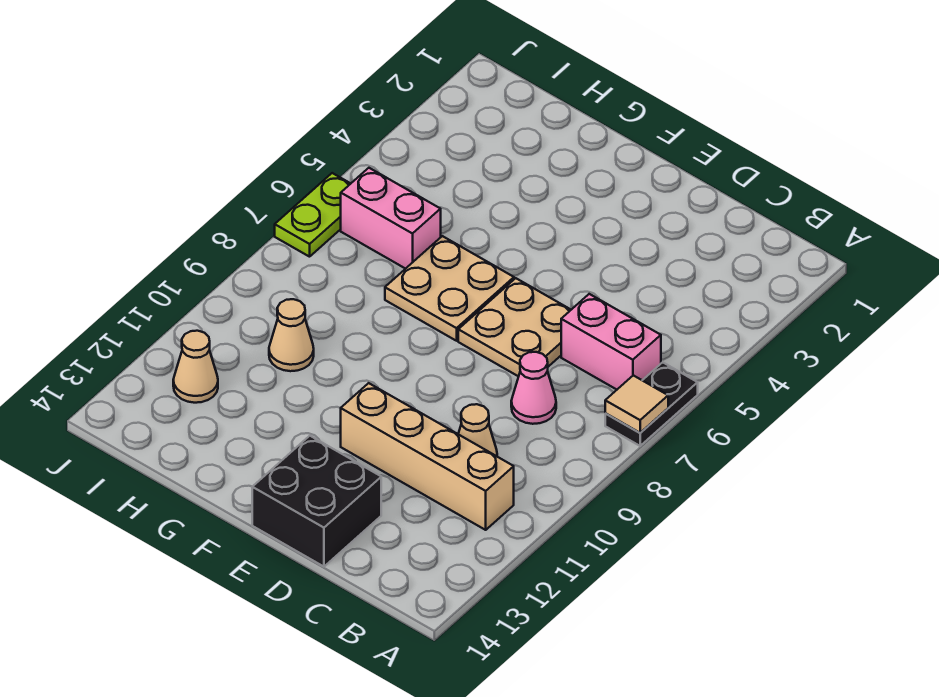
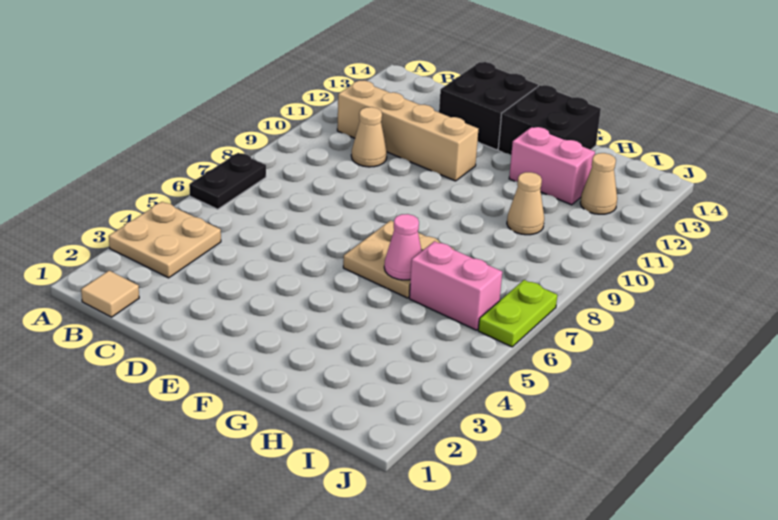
tan tile A7 level 2 -> tan tile B1 level 1
pink brick B6:C6 level 1 -> pink brick G12:H12 level 1
pink cone C8 level 1 -> pink cone G6 level 2
tan plate D6:E7 level 1 -> tan plate A3:B4 level 1
none -> black brick F13:G14 level 1

